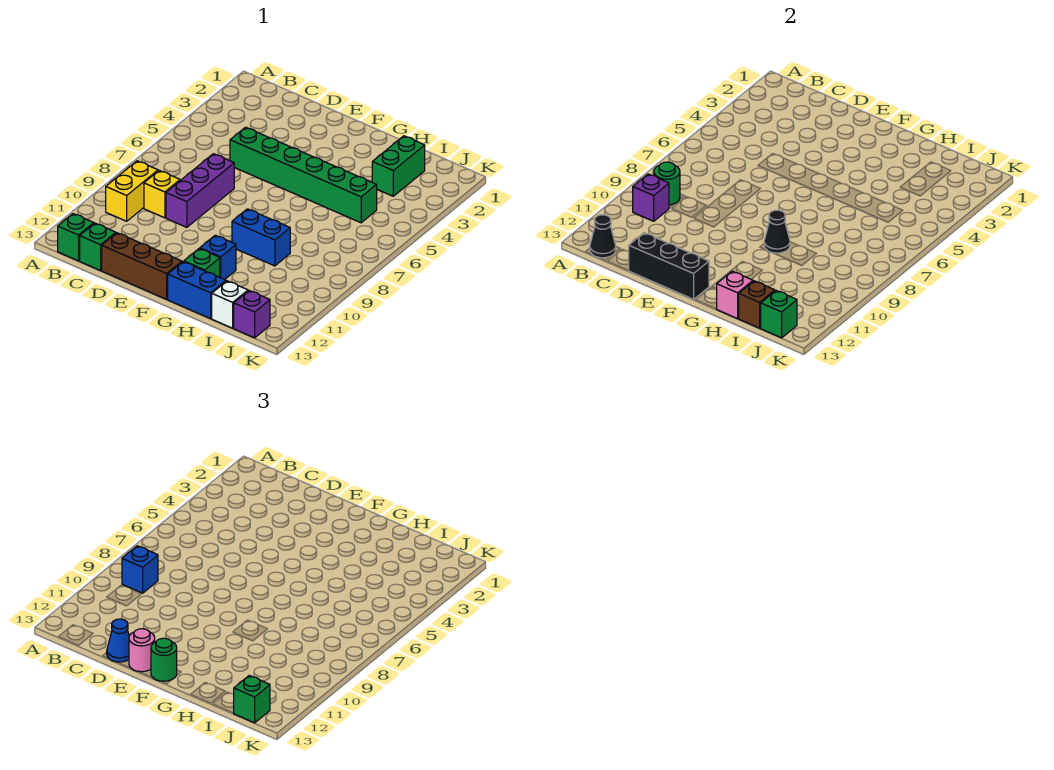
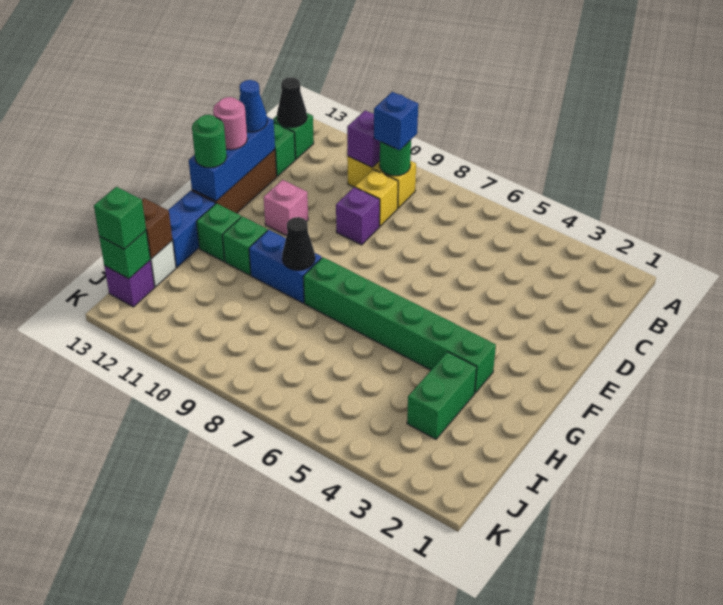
green brick D5:I5 level 1 -> green brick G3:G8 level 1
purple brick D7:D9 level 1 -> purple brick D9 level 1
black brick D13:F13 level 2 -> blue brick D13:F13 level 2
blue brick G9:H9 level 1 -> blue brick G9:G10 level 1
blue brick G11 level 1 -> green brick G11 level 1
pink brick H13 level 2 -> pink brick E11 level 1
green brick I2:I3 level 1 -> green brick H3:I3 level 1

